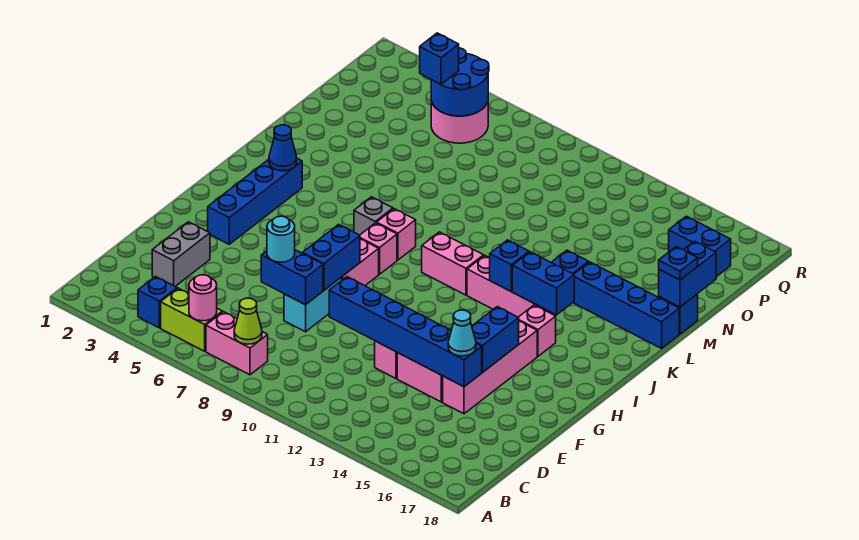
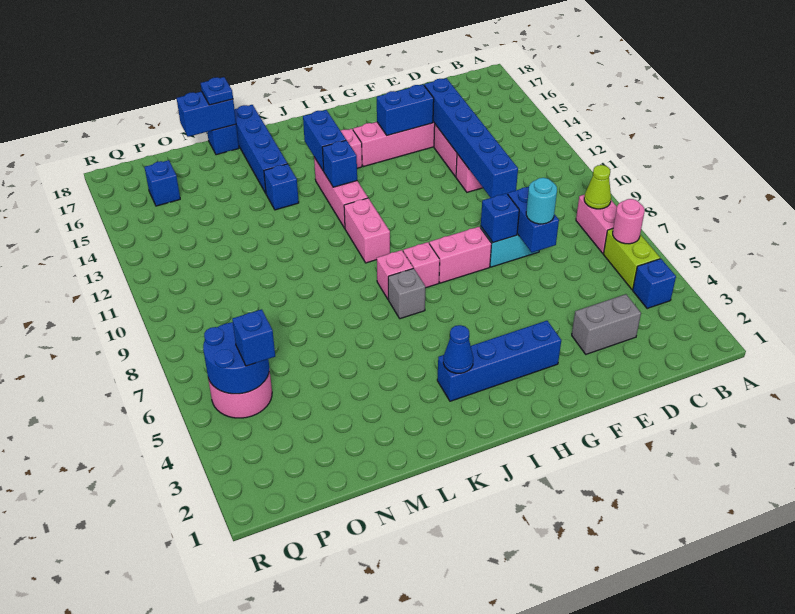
cyan cone E15 level 3 -> none
blue brick F8:G8 level 2 -> blue brick F8 level 2
blue brick P16:P17 level 1 -> blue brick P16 level 1

